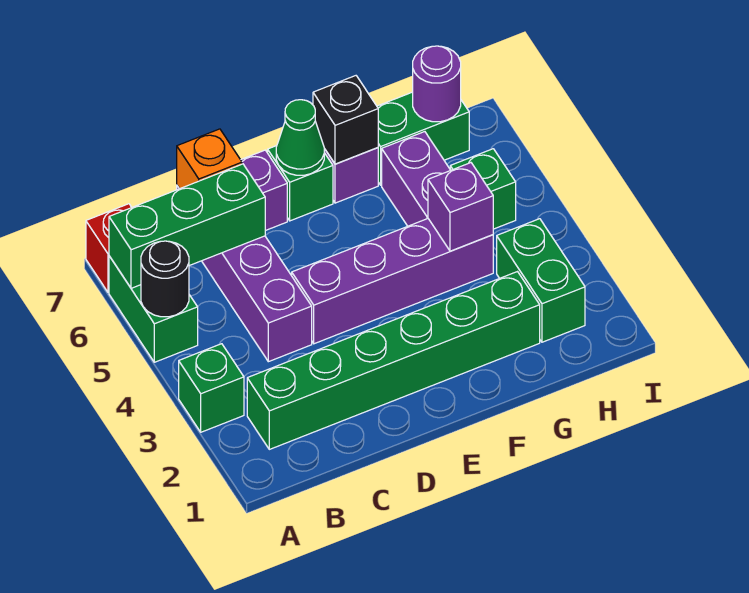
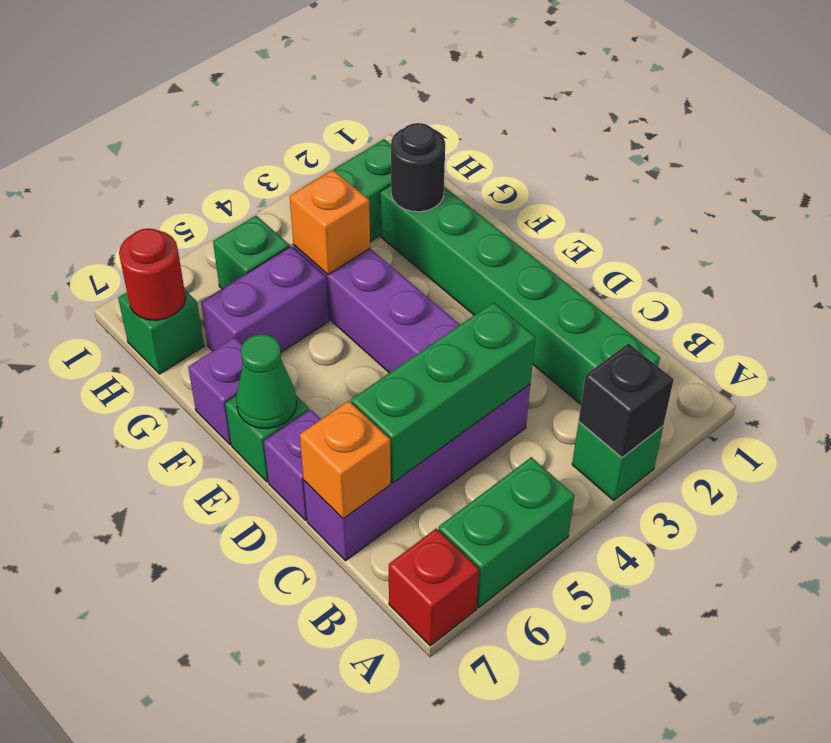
black round brick A5 level 2 -> black round brick G2 level 2
green brick A6:C6 level 2 -> green brick C4:C6 level 2
black brick F7 level 2 -> black brick A3 level 2
purple brick G4 level 2 -> orange brick G4 level 2
green brick G7:H7 level 1 -> green brick H7 level 1
purple round brick H7 level 2 -> red round brick H7 level 2

